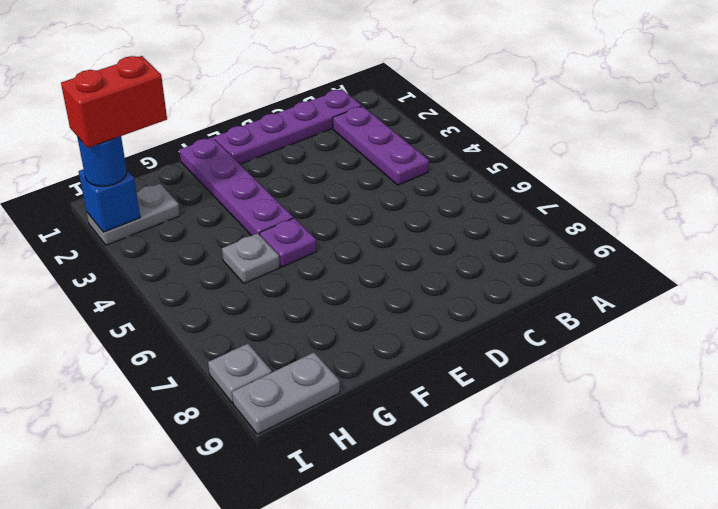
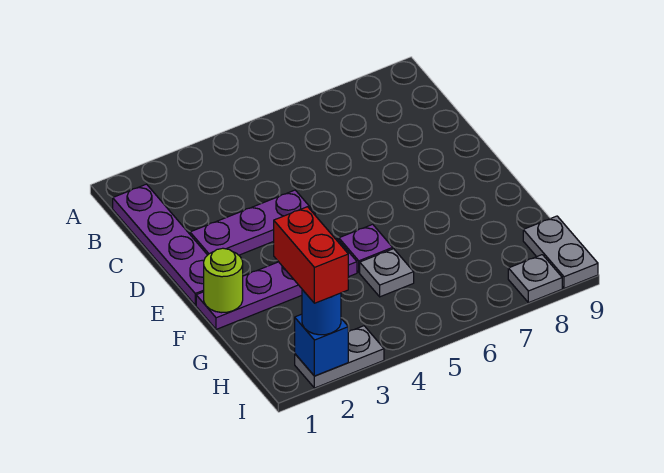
purple plate B2:B4 level 1 -> purple plate D2:D4 level 1
none -> lime round brick F1 level 2
grey plate H2:I2 level 1 -> grey plate I2:I3 level 1

